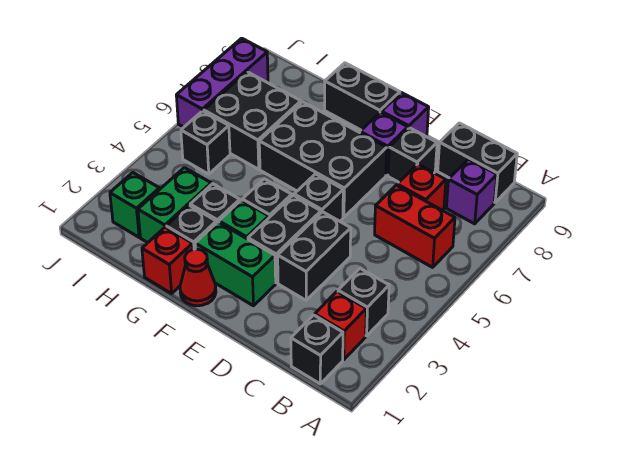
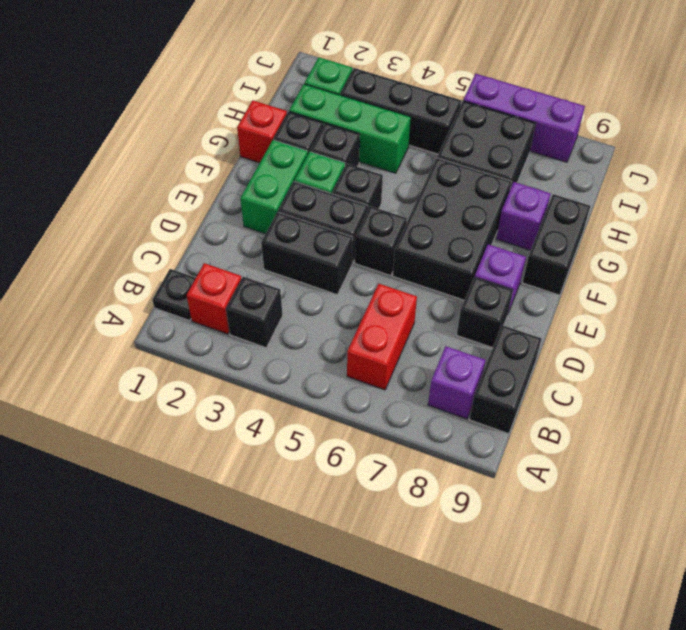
black brick B1 level 1 -> black plate B1 level 1
red brick C7 level 1 -> none
purple brick E9 level 1 -> purple brick G8 level 1
red cone F1 level 1 -> none
green brick H2:H3 level 1 -> green brick H2:H4 level 1
black brick I5 level 1 -> black brick I3:I5 level 1

